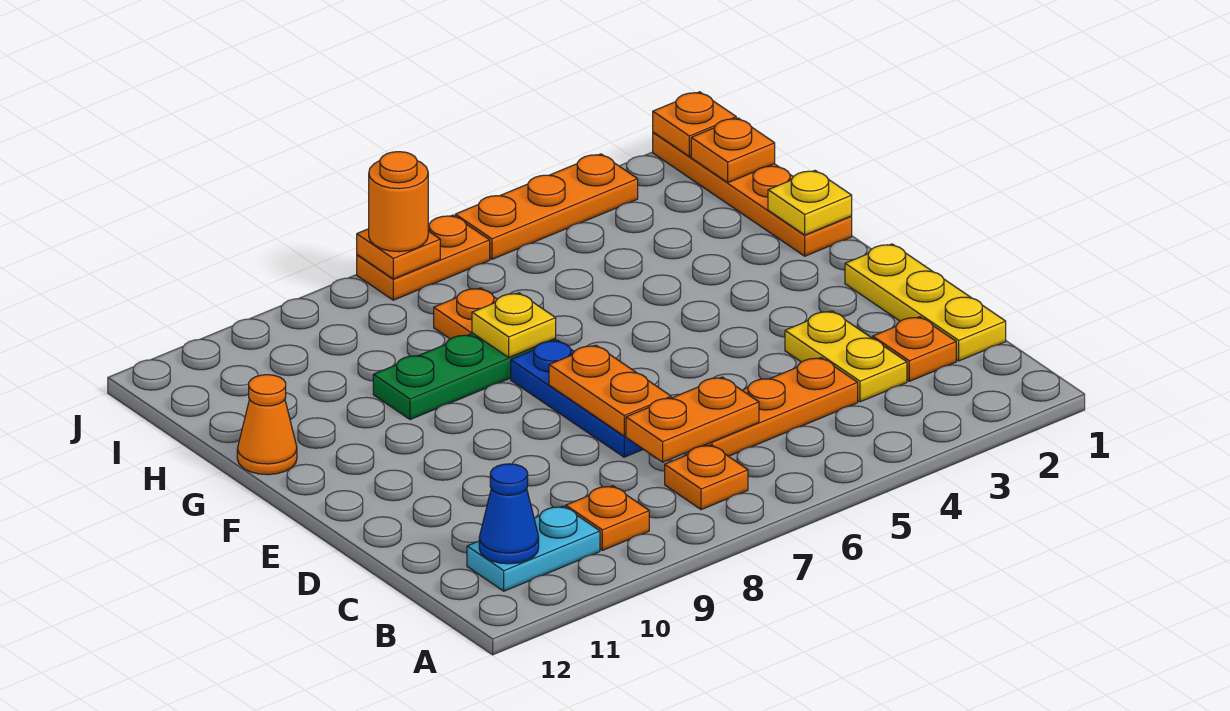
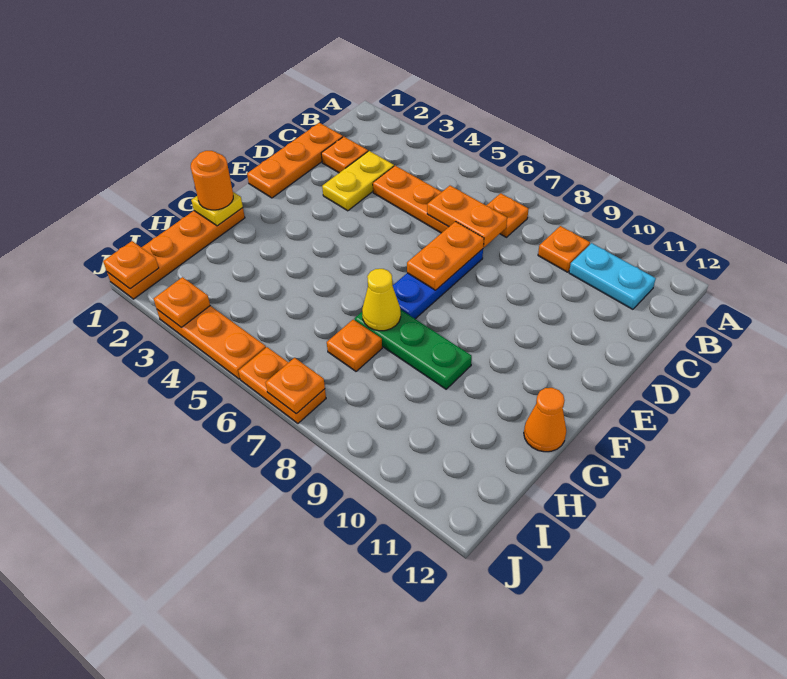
blue cone B11 level 2 -> none
yellow plate C1:E1 level 1 -> orange plate C1:E1 level 1
yellow plate G7 level 2 -> yellow cone G7 level 2
orange plate I1 level 2 -> orange plate J3 level 2
orange round brick J7 level 3 -> orange round brick G1 level 3

